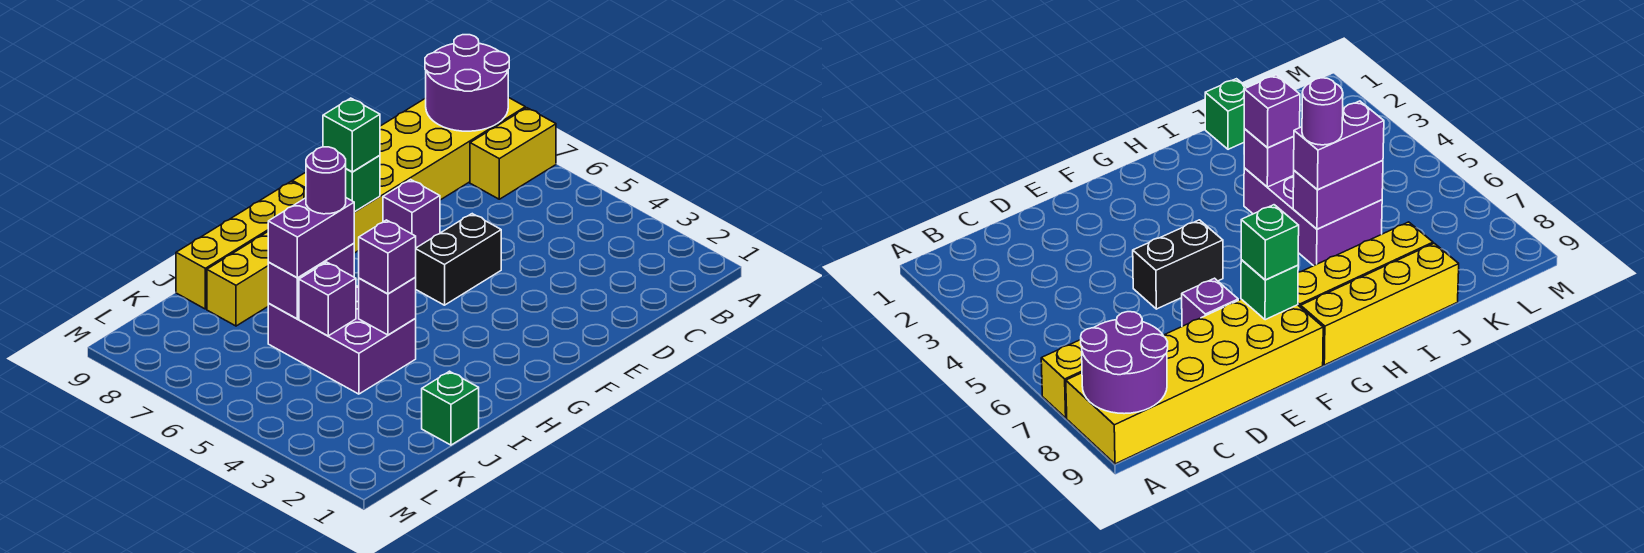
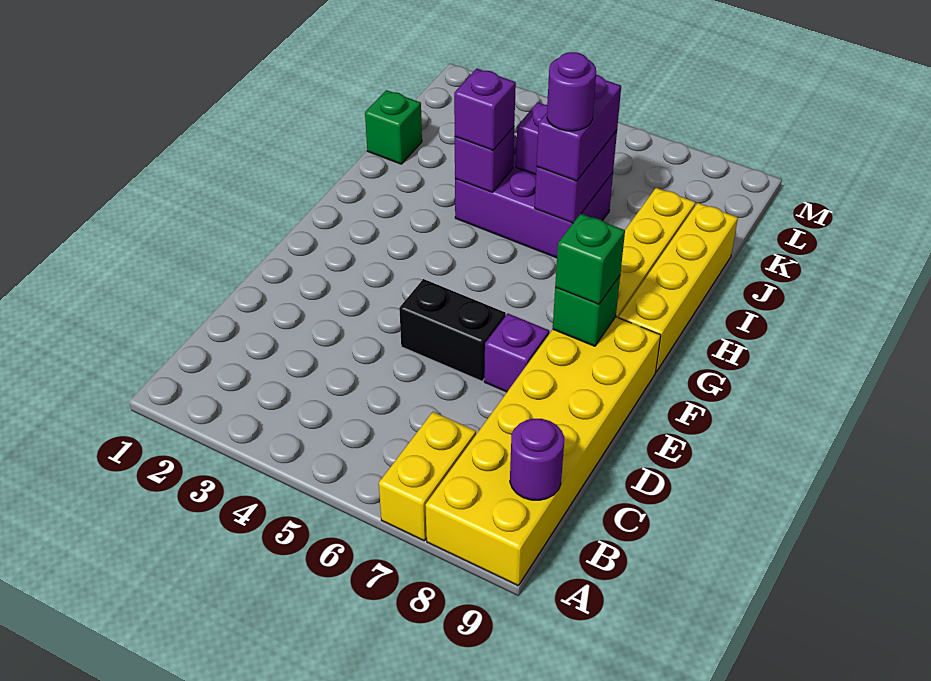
purple round brick A8:B9 level 2 -> purple round brick B9 level 2
black brick E5:F5 level 1 -> black brick E5:E6 level 1

